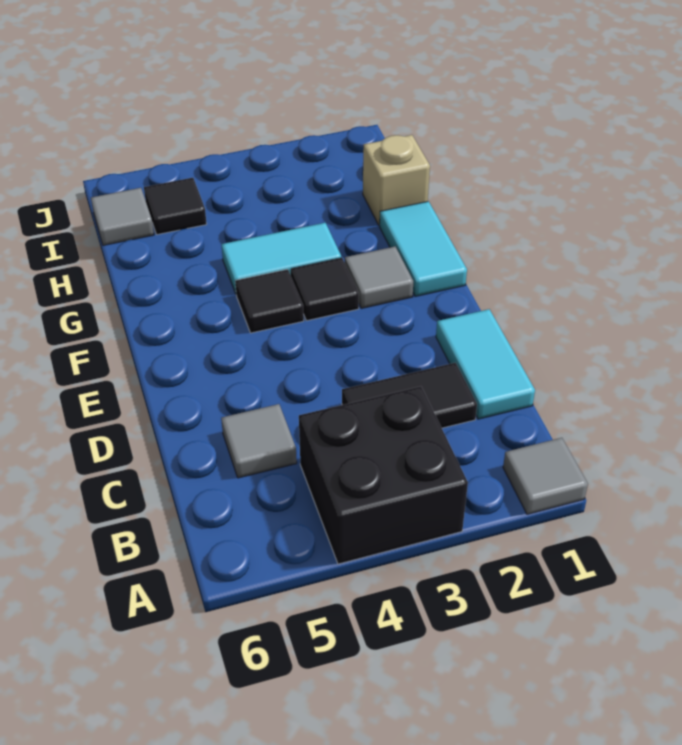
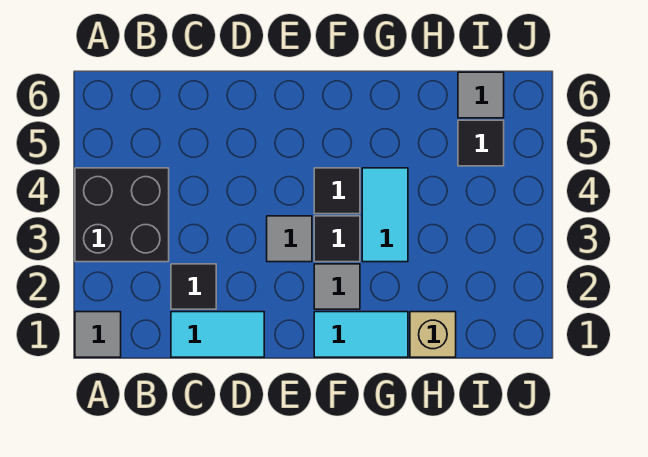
black tile C2:C3 level 1 -> black tile C2 level 1
grey tile C5 level 1 -> grey tile E3 level 1

